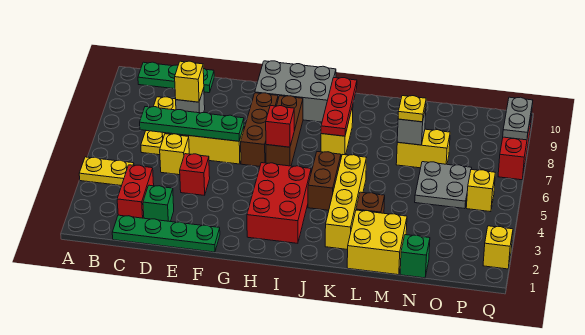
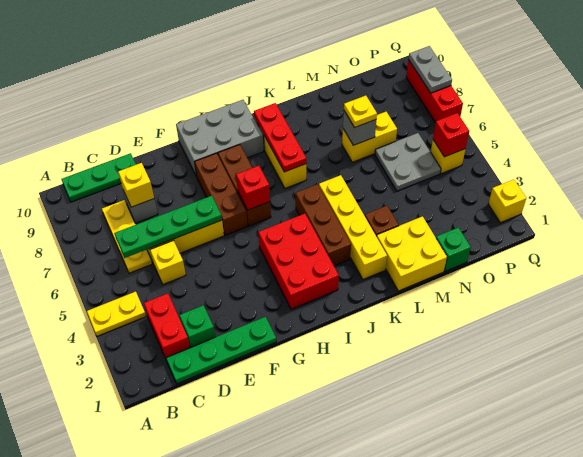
red brick E4 level 1 -> red brick P5 level 2
brown brick J4:J5 level 1 -> brown brick J3:J5 level 1

